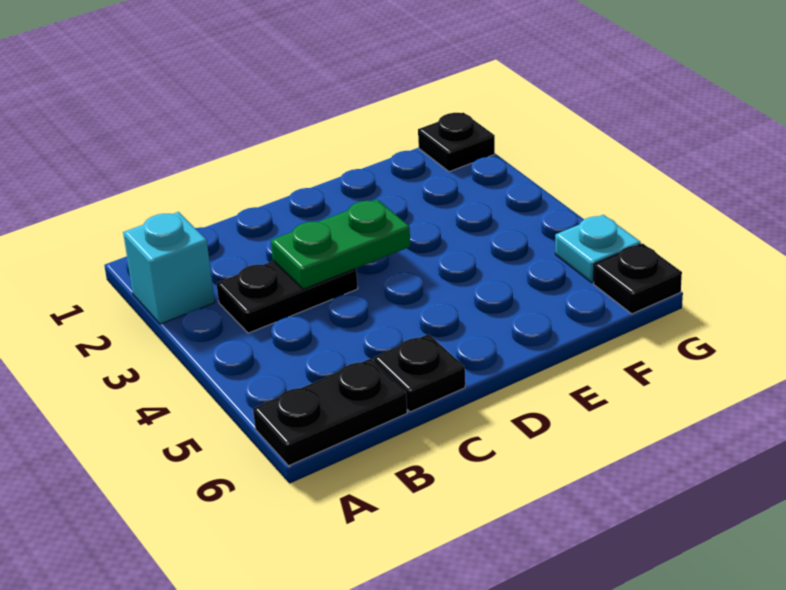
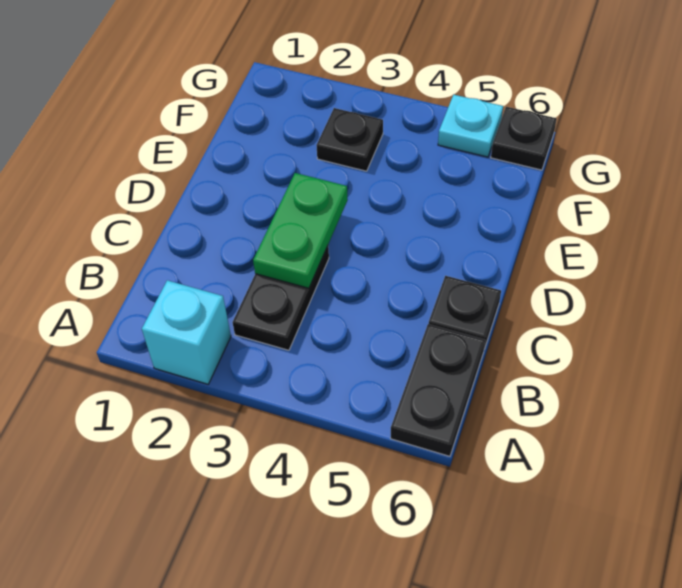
black plate G1 level 1 -> black plate F3 level 1

